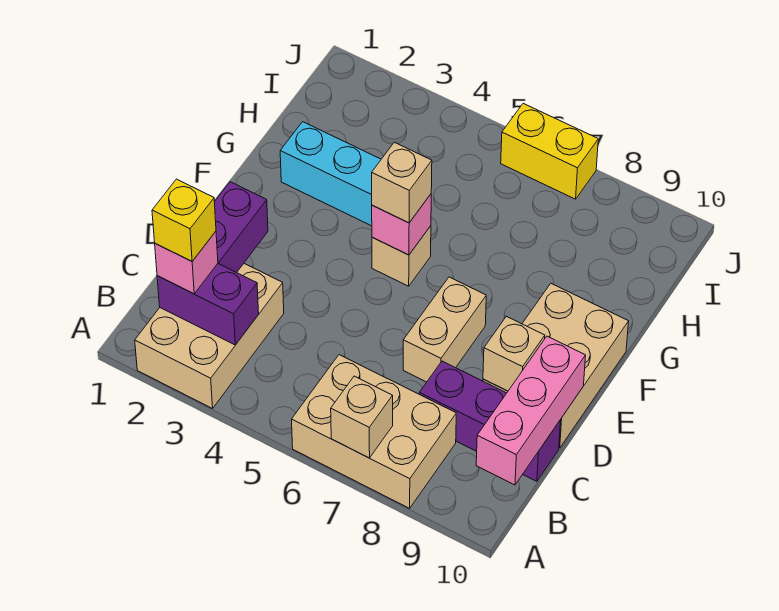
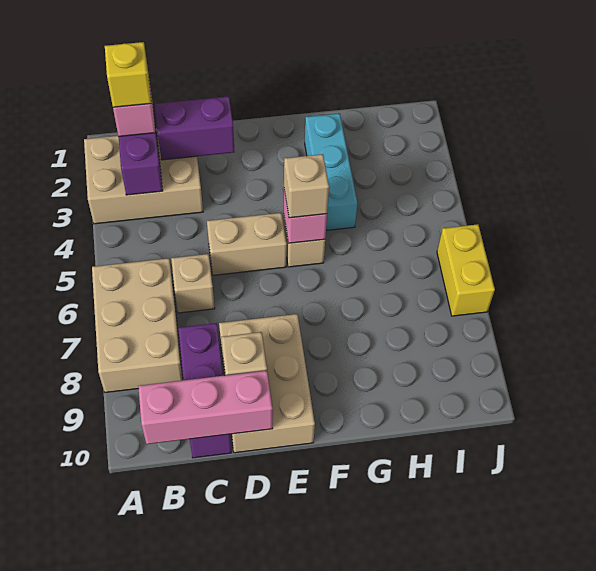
tan brick A7 level 2 -> tan brick C6 level 1
tan brick D7:E7 level 1 -> tan brick D5:E5 level 1
tan brick D9:F10 level 1 -> tan brick D8:E10 level 1

